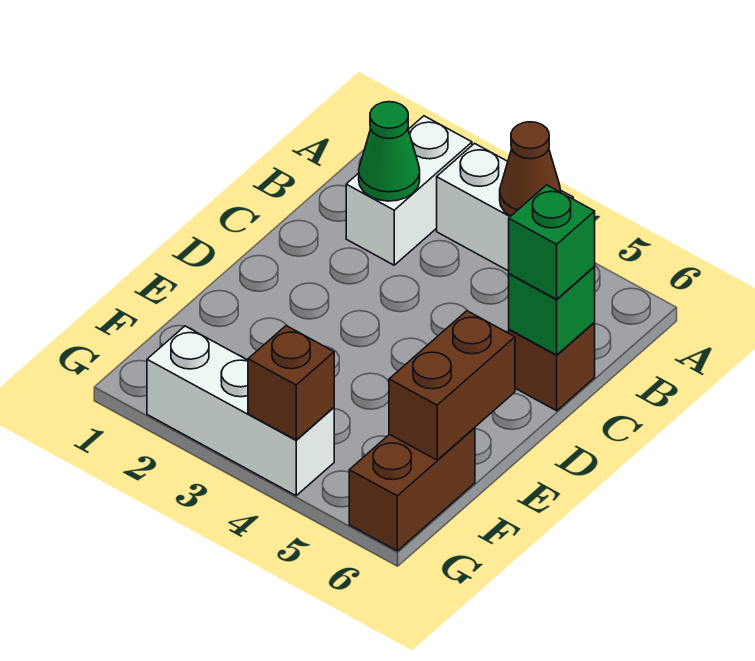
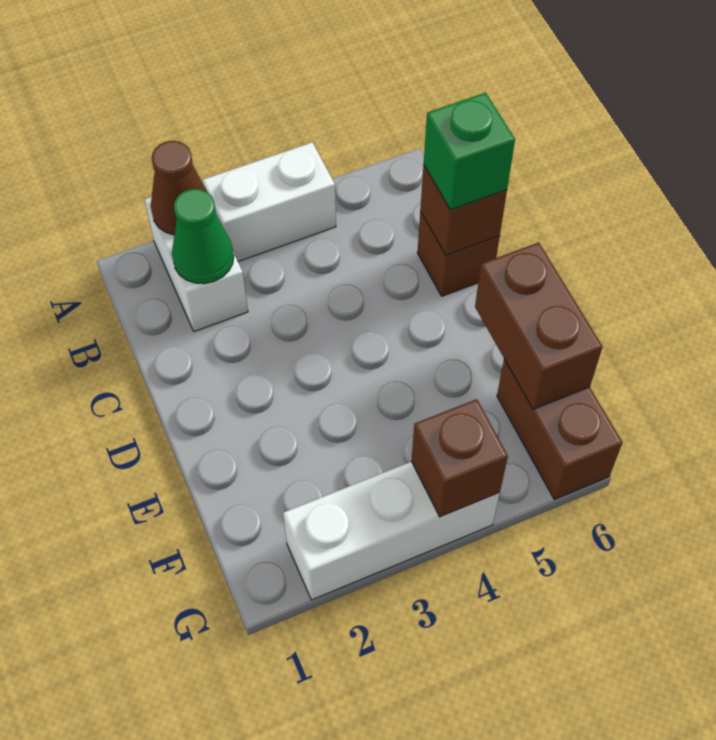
brown cone A4 level 2 -> brown cone A2 level 2
green brick C6 level 2 -> brown brick C6 level 2

